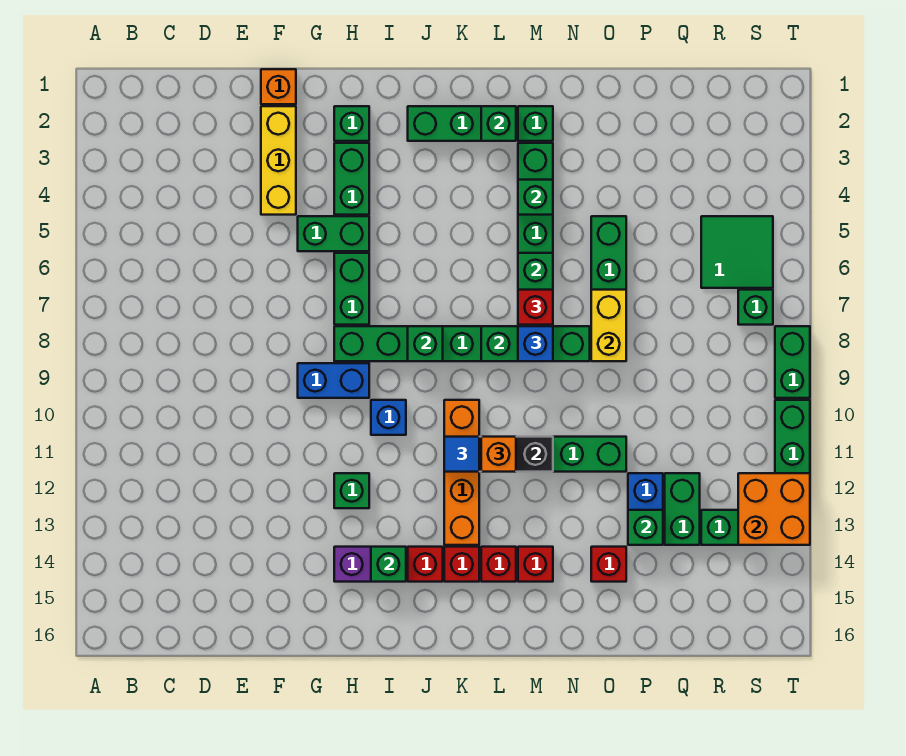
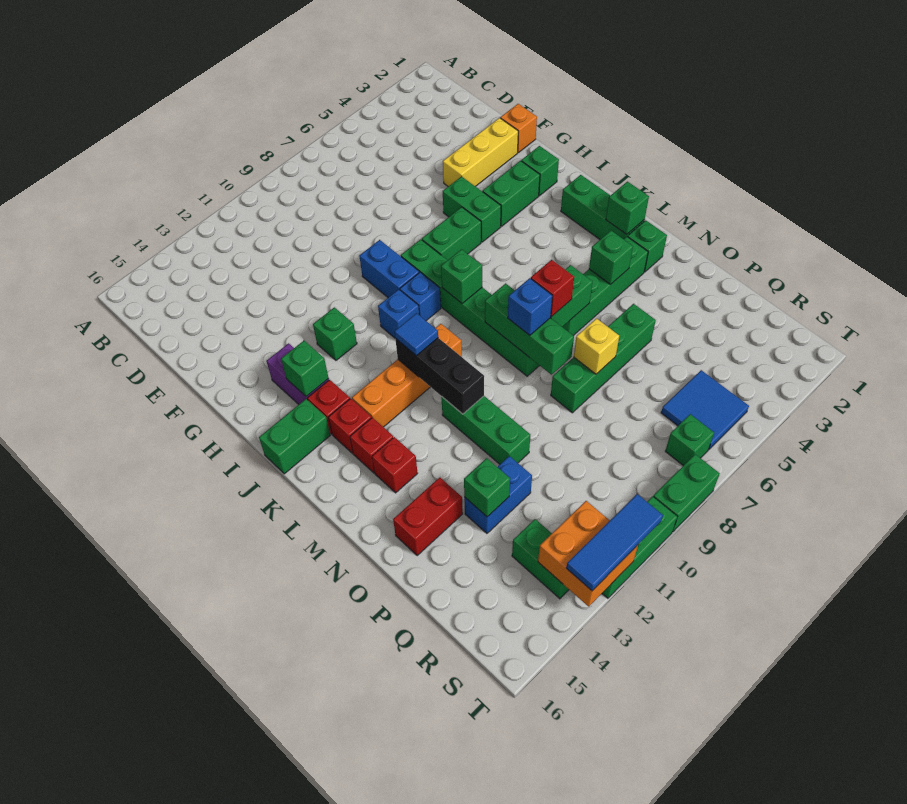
none -> blue brick I9 level 1
orange brick L11 level 3 -> none
yellow brick O7:O8 level 2 -> yellow brick O7 level 2
red brick O14 level 1 -> red brick O14:O15 level 1
green brick Q12:Q13 level 1 -> green brick J15:J16 level 1
green tile R5:S6 level 1 -> blue tile R5:S6 level 1
none -> blue tile T11:T13 level 3

